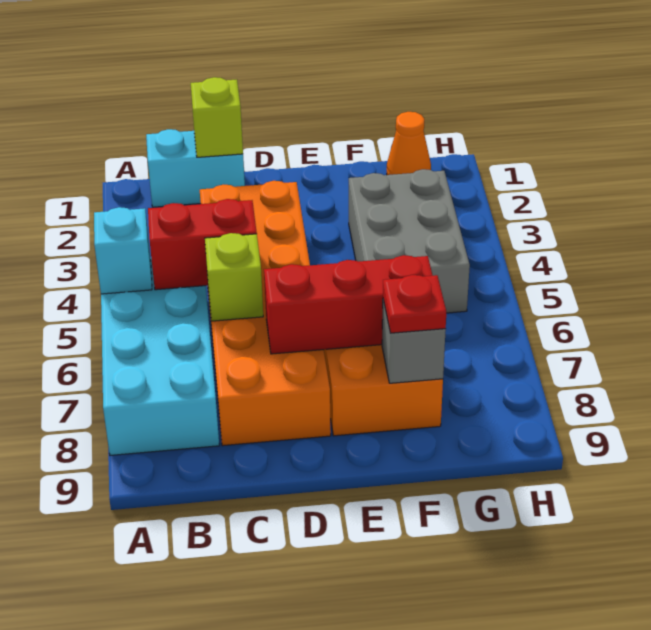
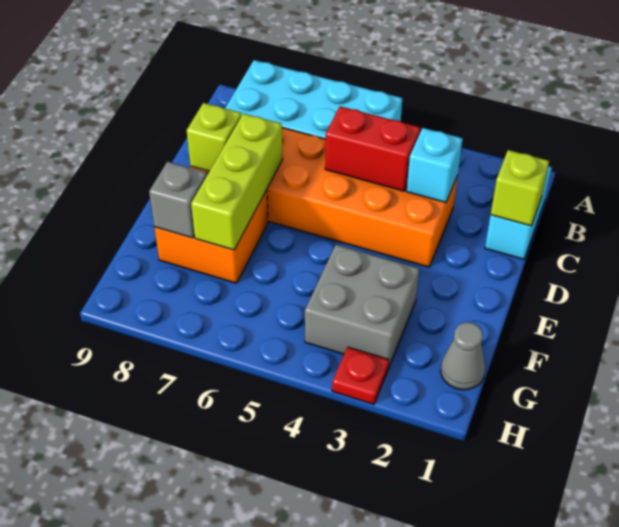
cyan brick A5 level 2 -> cyan brick C3 level 2
red brick B5:C5 level 2 -> red brick C4:C5 level 2
lime brick C6 level 2 -> lime brick D8 level 2
red brick D7:F7 level 2 -> lime brick D7:F7 level 2
grey brick F3:G5 level 1 -> grey brick F3:G4 level 1
red plate F8 level 3 -> red plate H3 level 1
orange cone G1 level 1 -> grey cone G1 level 1

